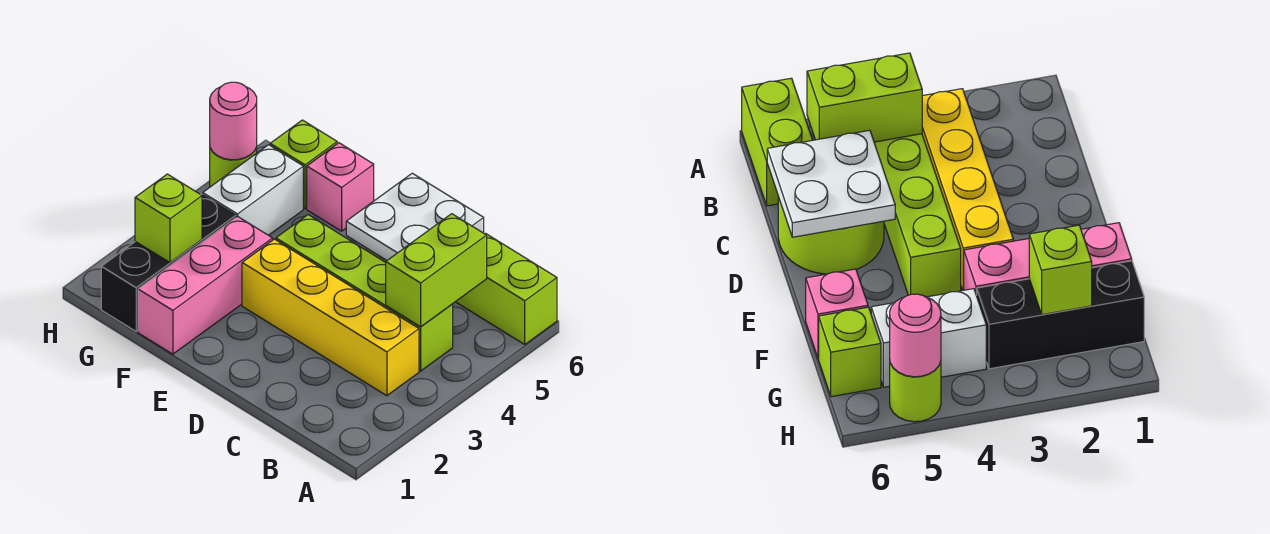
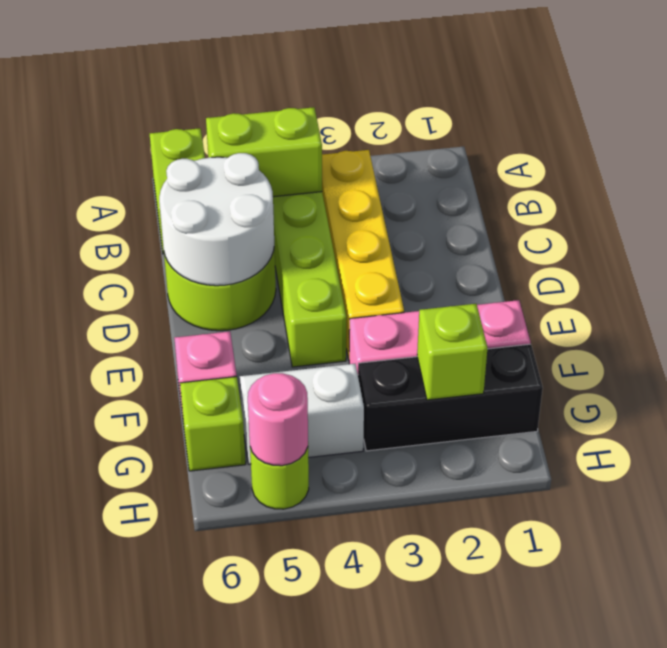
white plate C5:D6 level 2 -> white round brick C5:D6 level 2

